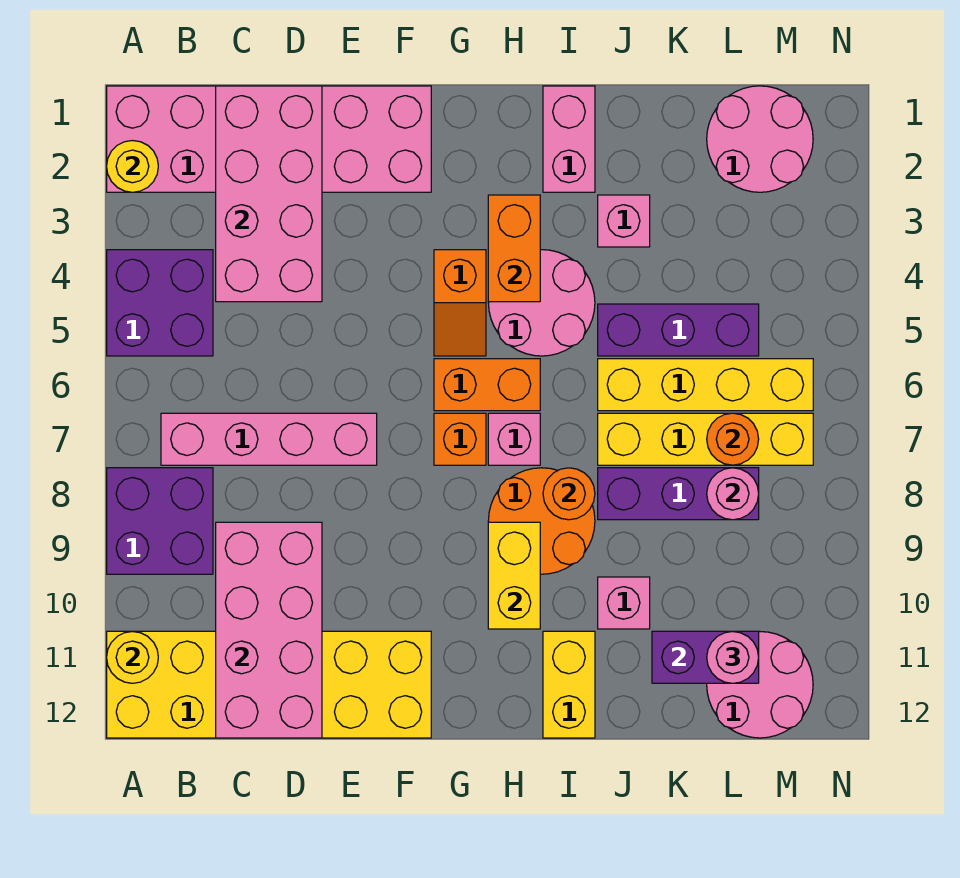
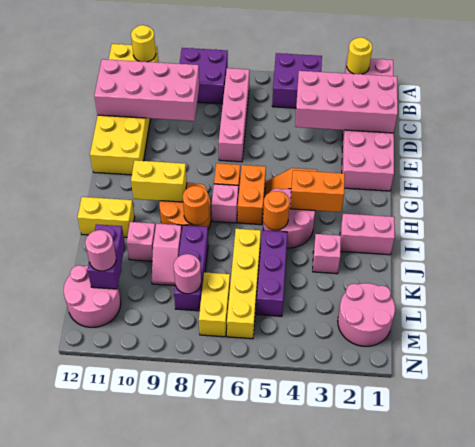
yellow brick J7:M7 level 1 -> yellow brick L7:M7 level 1
none -> pink slope J9:K9 level 1 top J
orange round brick L7 level 2 -> orange round brick I5 level 2

